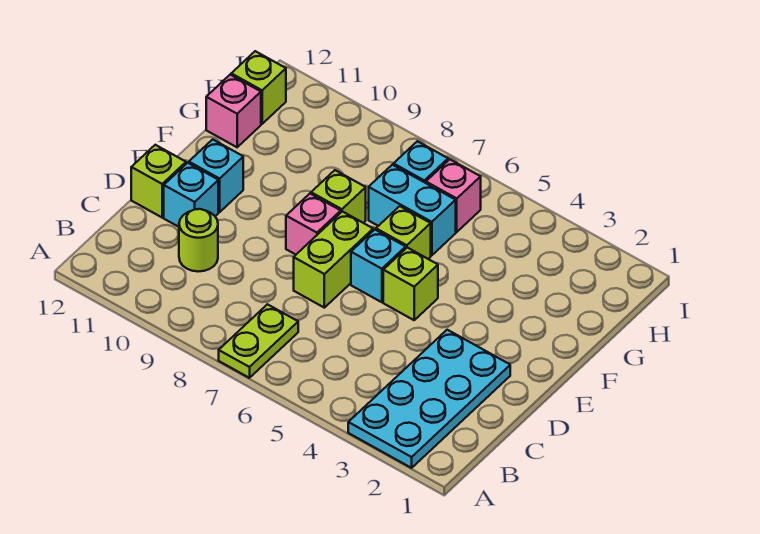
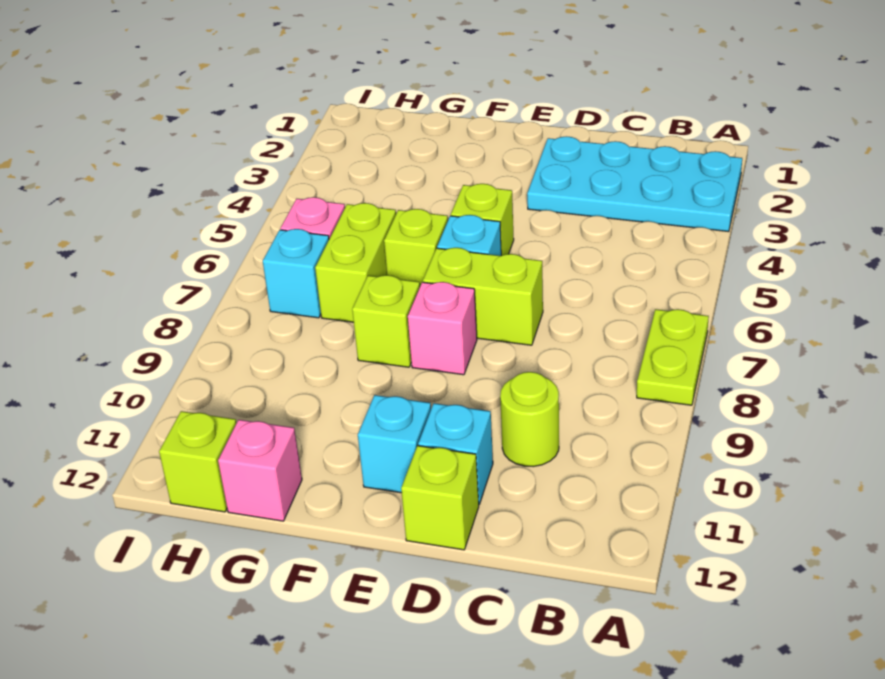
lime plate A7:B7 level 1 -> lime plate A7:A8 level 1
cyan brick G6:G7 level 1 -> lime brick G6:G7 level 1

